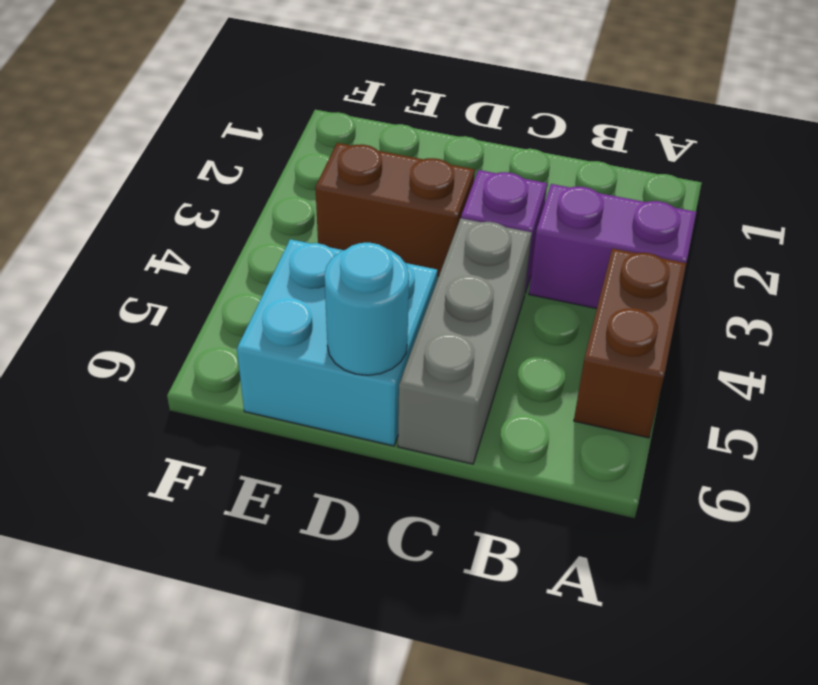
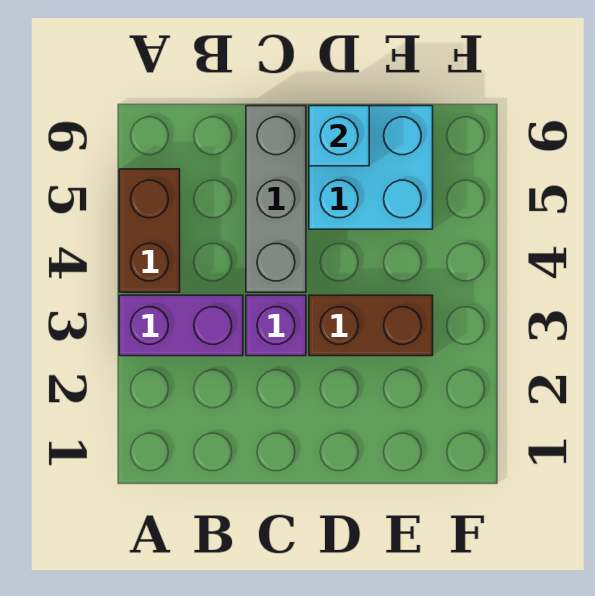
cyan round brick D6 level 2 -> cyan brick D6 level 2

